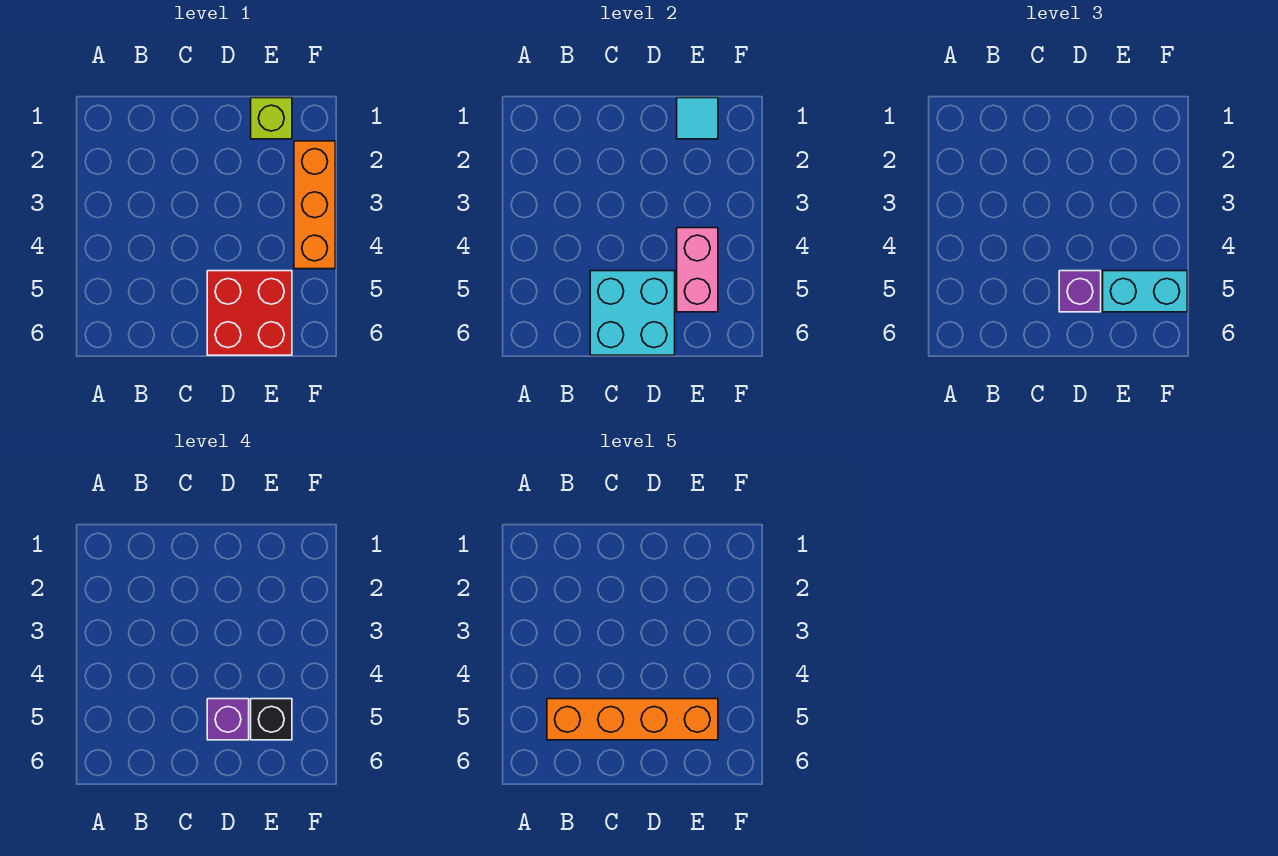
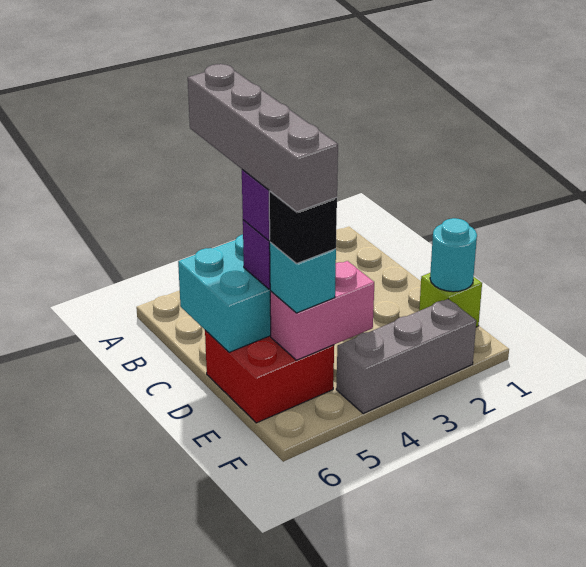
orange brick B5:E5 level 5 -> grey brick B5:E5 level 5
cyan tile E1 level 2 -> cyan round brick E1 level 2
cyan brick E5:F5 level 3 -> cyan brick E5 level 3
orange brick F2:F4 level 1 -> grey brick F2:F4 level 1

